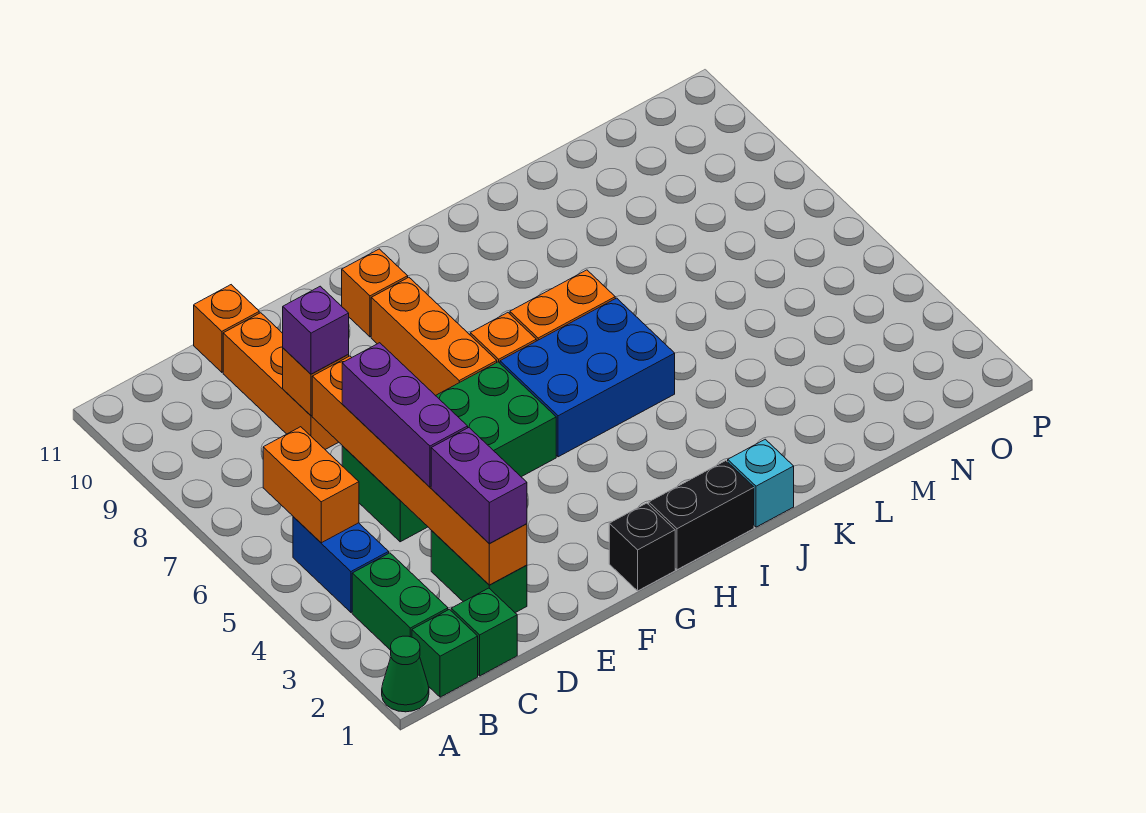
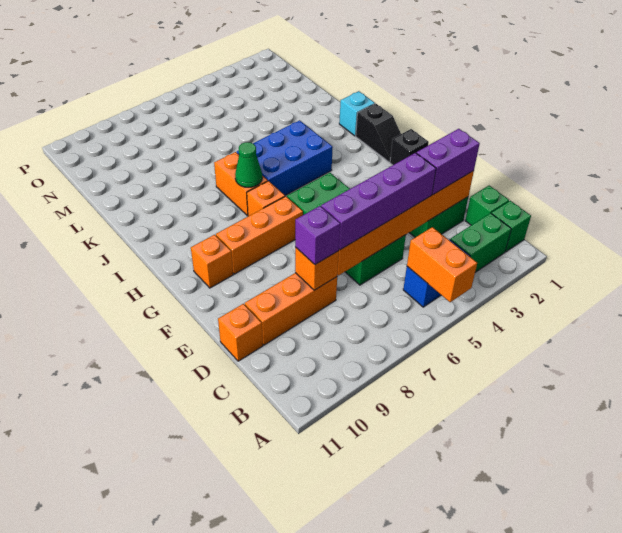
green cone A1 level 1 -> green cone I7 level 2
orange brick B5:B6 level 2 -> orange brick A5:B5 level 2
purple brick D4:D6 level 3 -> purple brick D4:D7 level 3
black brick H1:I1 level 1 -> black slope H1:I1 level 1 top I
blue brick H5:J6 level 1 -> blue brick I4:J6 level 1

